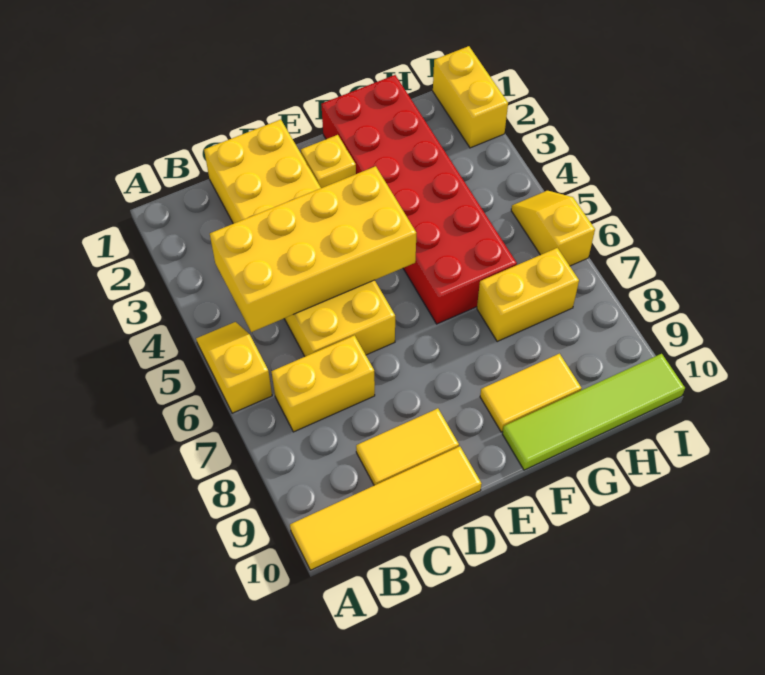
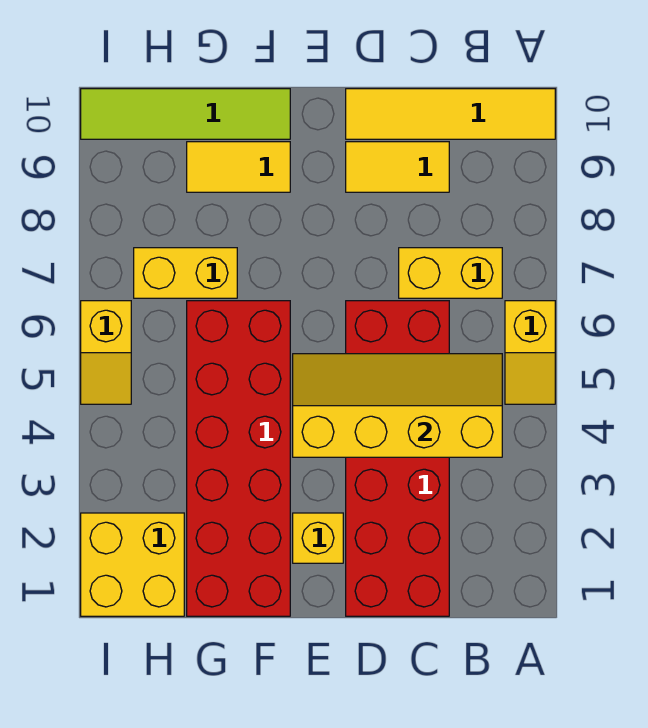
yellow brick B4:E5 level 2 -> yellow slope B4:E5 level 2 top 4
yellow brick C1:D6 level 1 -> red brick C1:D6 level 1
yellow brick I1:I2 level 1 -> yellow brick H1:I2 level 1

